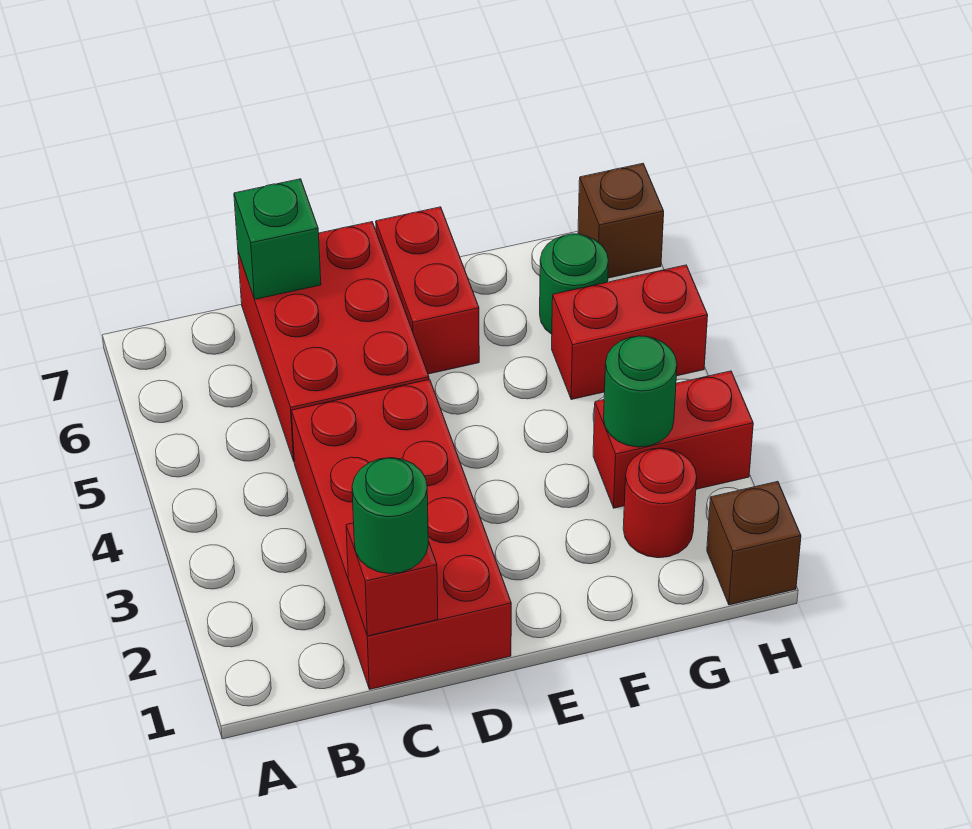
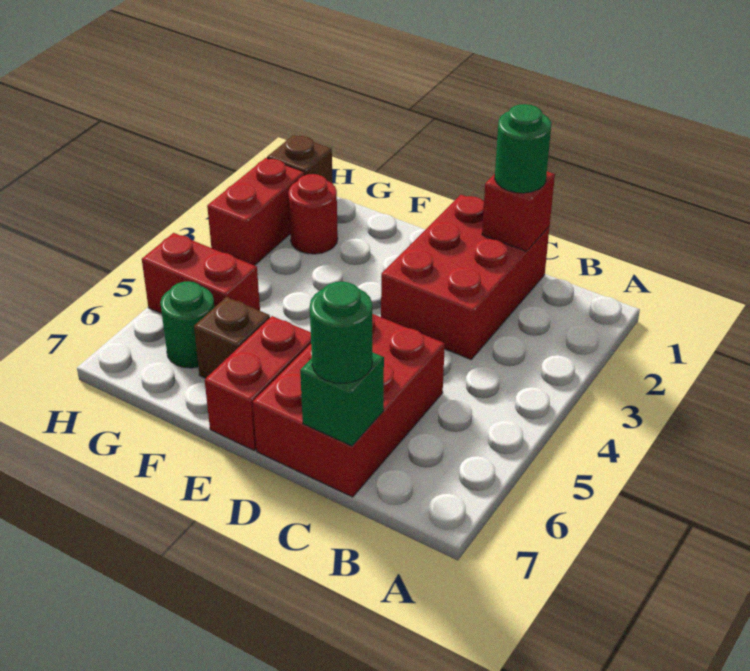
red brick C1:D4 level 1 -> red brick C1:D3 level 1
red brick G3:H3 level 1 -> red brick H2:H3 level 1
green round brick G3 level 2 -> green round brick C7 level 3
brown brick H7 level 1 -> brown brick F6 level 1

